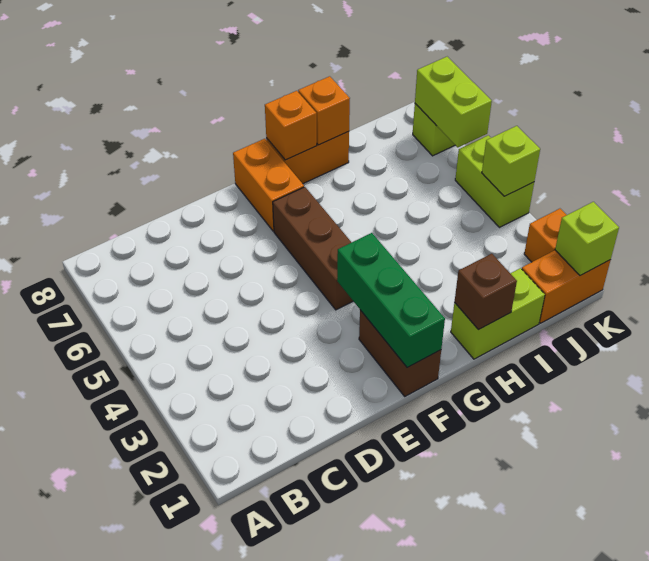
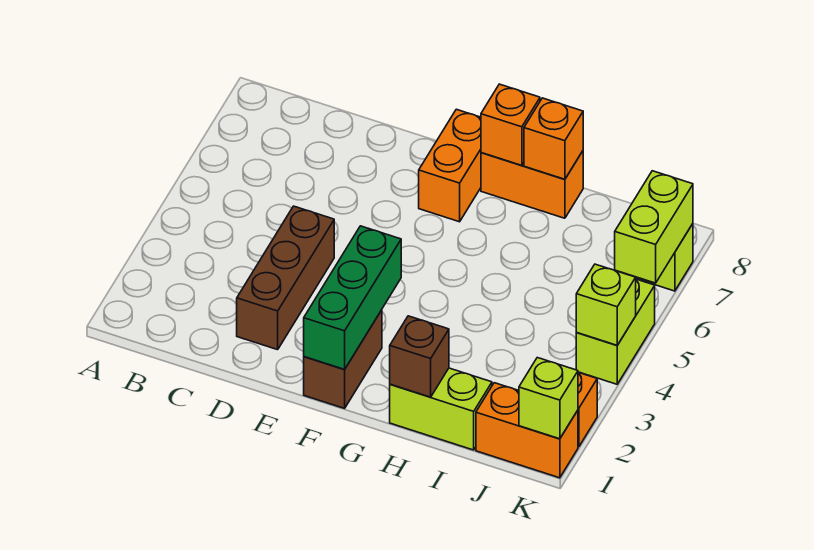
brown brick F4:F6 level 1 -> brown brick D2:D4 level 1

